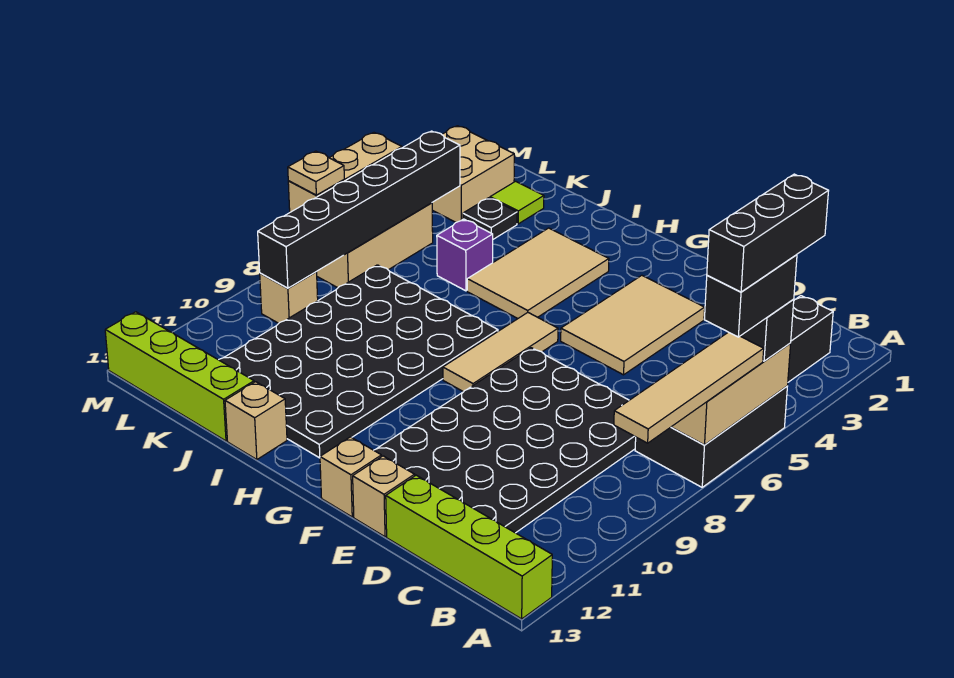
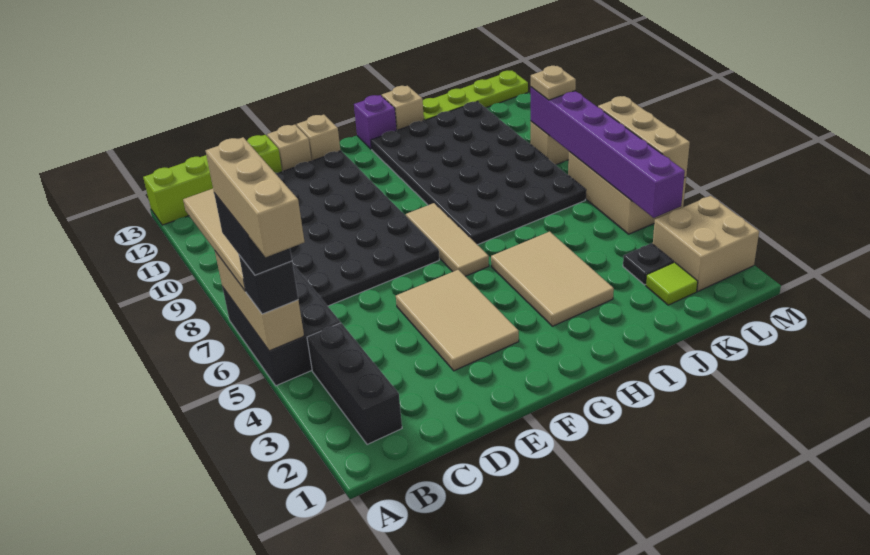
black brick A4:A6 level 5 -> tan brick A4:A6 level 5
purple brick J5 level 1 -> purple brick H13 level 1
lime brick J13:M13 level 1 -> lime plate J13:M13 level 1
black brick L4:L9 level 2 -> purple brick L4:L9 level 2
tan plate M7 level 3 -> tan plate L9 level 3

